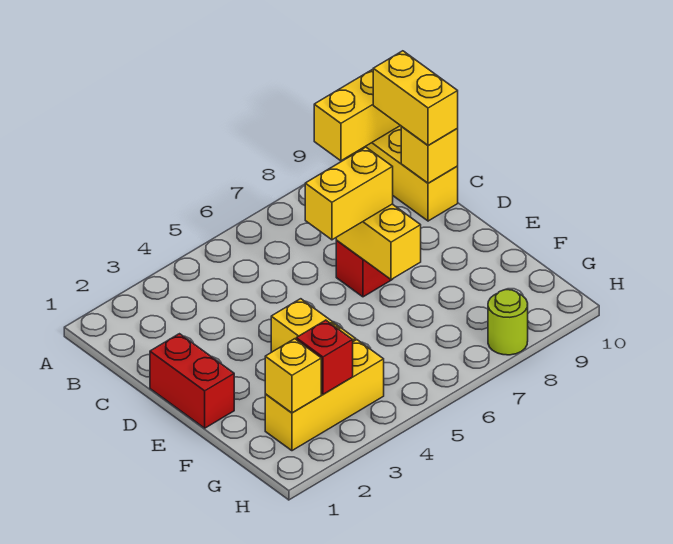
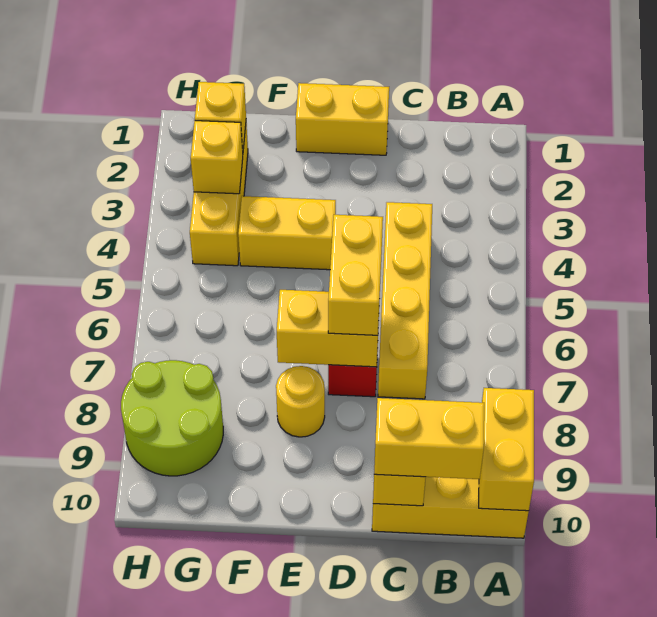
none -> yellow brick C4:C7 level 1
red brick D1:E1 level 1 -> yellow brick D1:E1 level 1
none -> yellow round brick E8 level 1
red brick G3 level 2 -> yellow brick G3 level 2
lime round brick H8 level 1 -> lime round brick G8:H9 level 1

